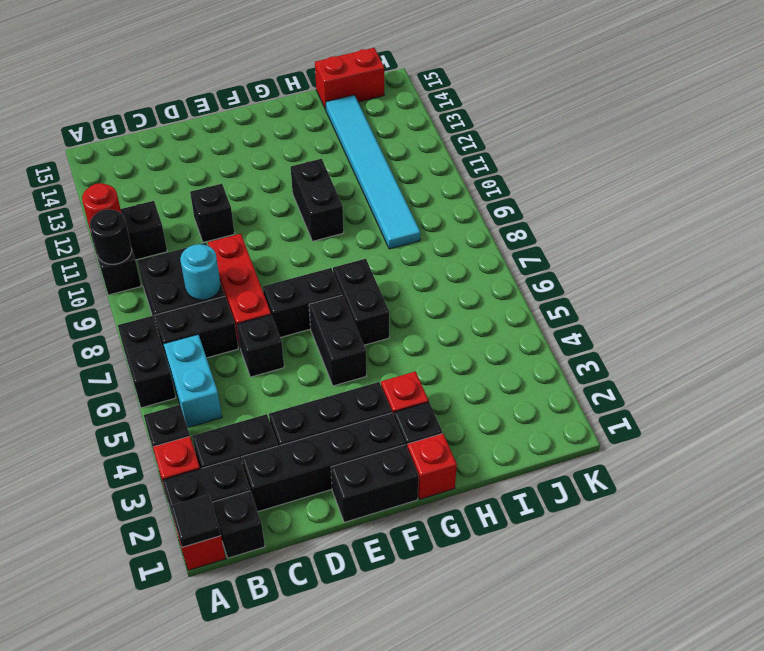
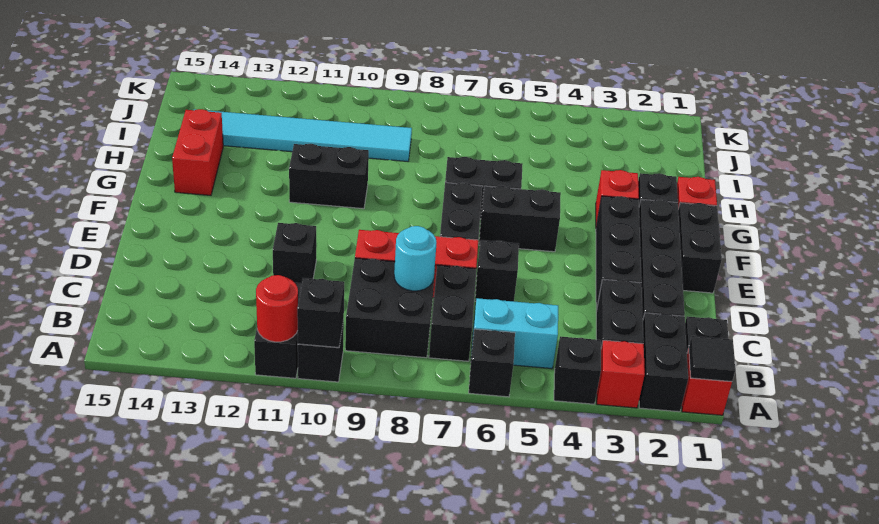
black brick A6:A7 level 1 -> black brick A6 level 1
black round brick A10 level 2 -> black brick A10 level 2
red brick I15:J15 level 1 -> red brick G14:H14 level 1

